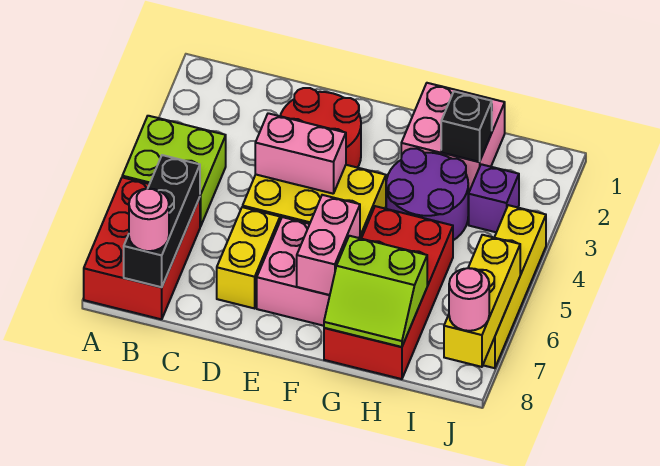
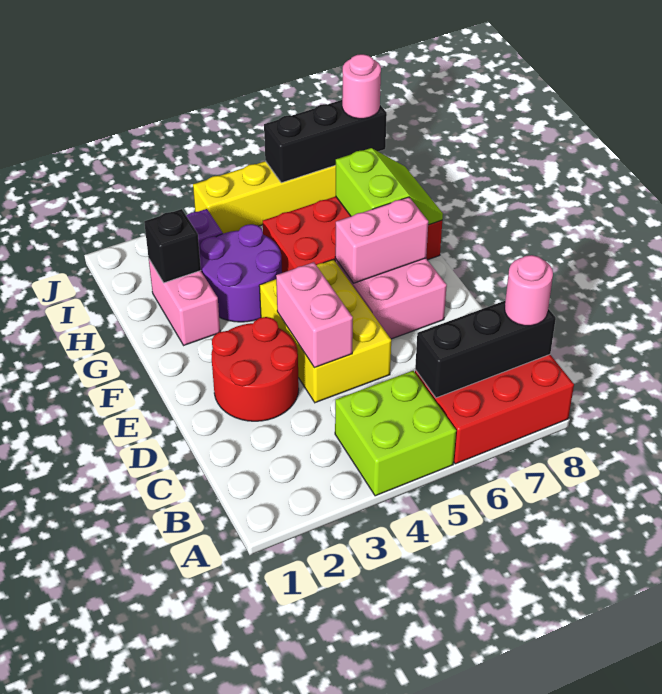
yellow brick D6:D7 level 1 -> none
pink brick G1:H2 level 1 -> pink brick G2:H2 level 1
yellow brick J6:J8 level 2 -> black brick J6:J8 level 2

